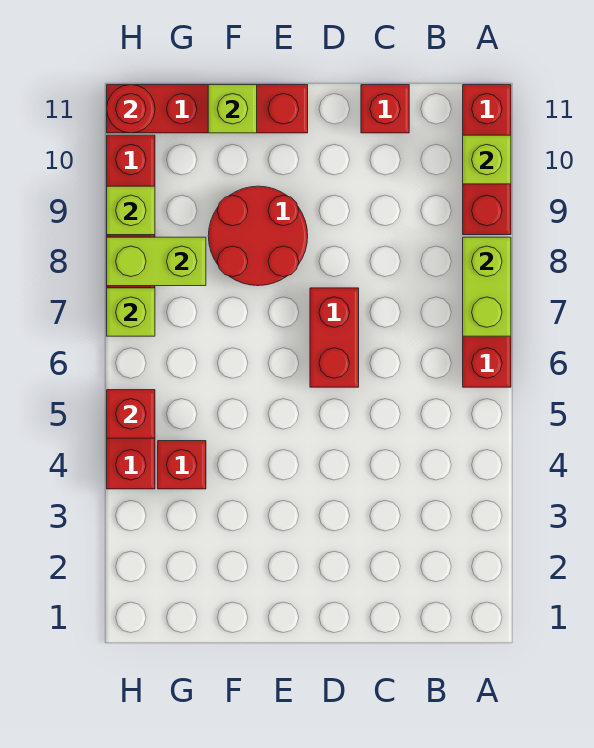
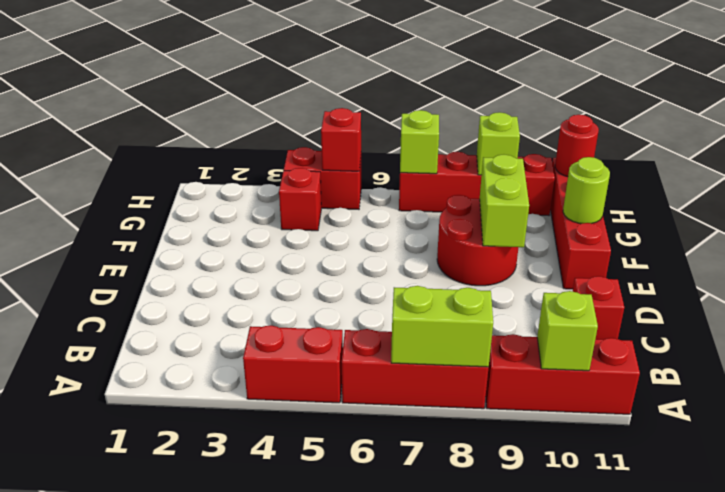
red brick D6:D7 level 1 -> red brick A4:A5 level 1
lime brick F11 level 2 -> lime round brick F11 level 2
lime brick G8:H8 level 2 -> lime brick E9:F9 level 2

